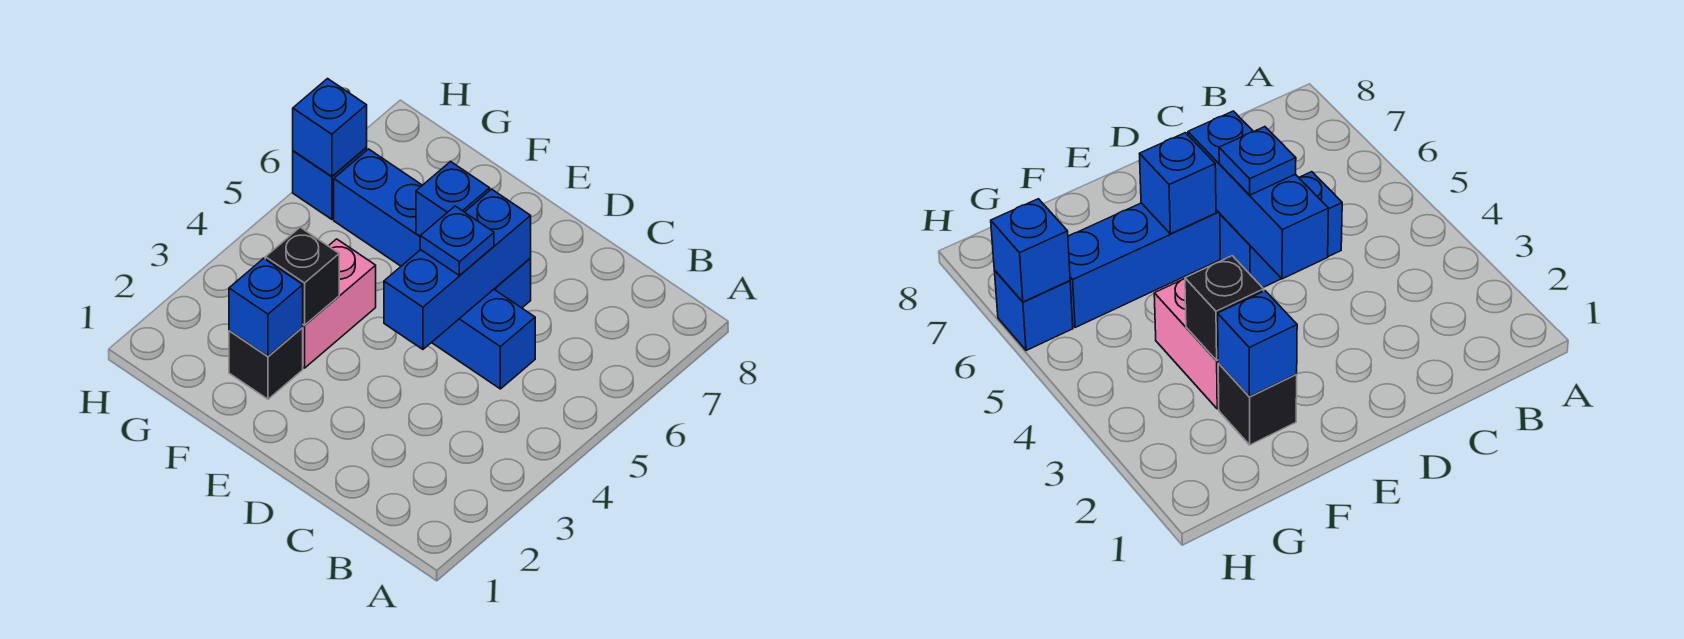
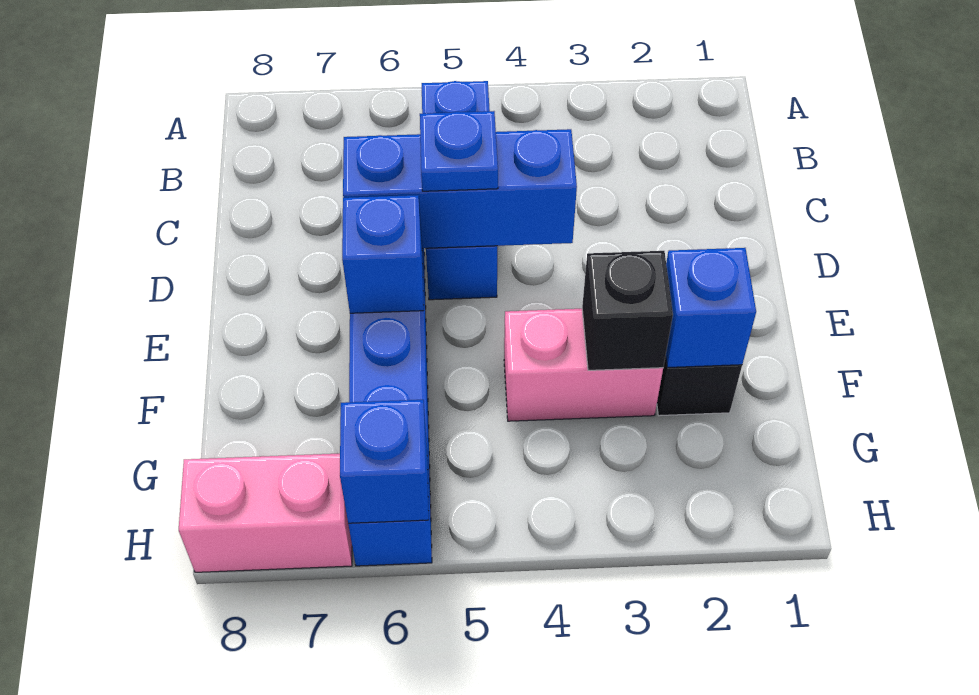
blue brick C5:D5 level 1 -> blue brick B5:D5 level 1
none -> pink brick H7:H8 level 1

